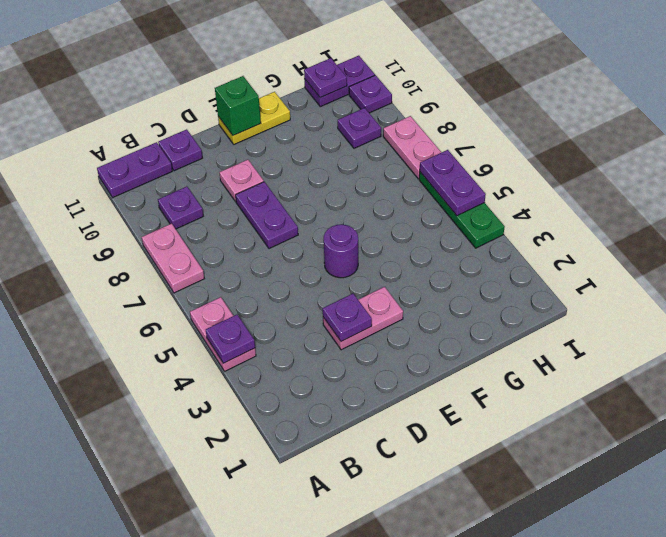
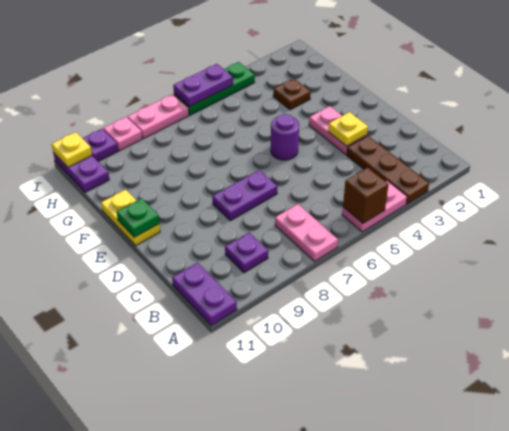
none -> brown plate A3:C3 level 1
purple plate A4 level 2 -> none
none -> brown brick A5 level 2
pink plate A7:A8 level 1 -> pink plate A7:B7 level 1
purple plate C11 level 1 -> none
purple plate D3 level 2 -> yellow plate D3 level 2
pink plate D9 level 1 -> pink plate I9 level 1
green brick E11 level 2 -> green plate E11 level 2
none -> brown plate G3 level 1
purple plate H9 level 1 -> none
purple plate H11 level 2 -> none
none -> yellow plate I11 level 2

